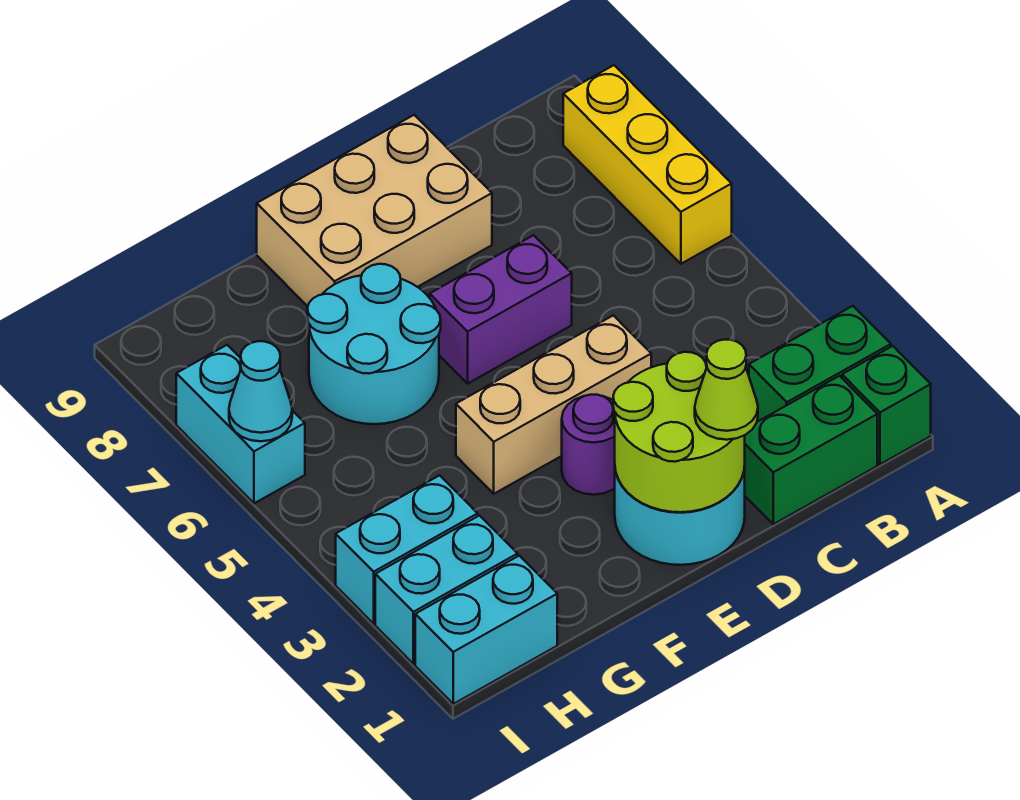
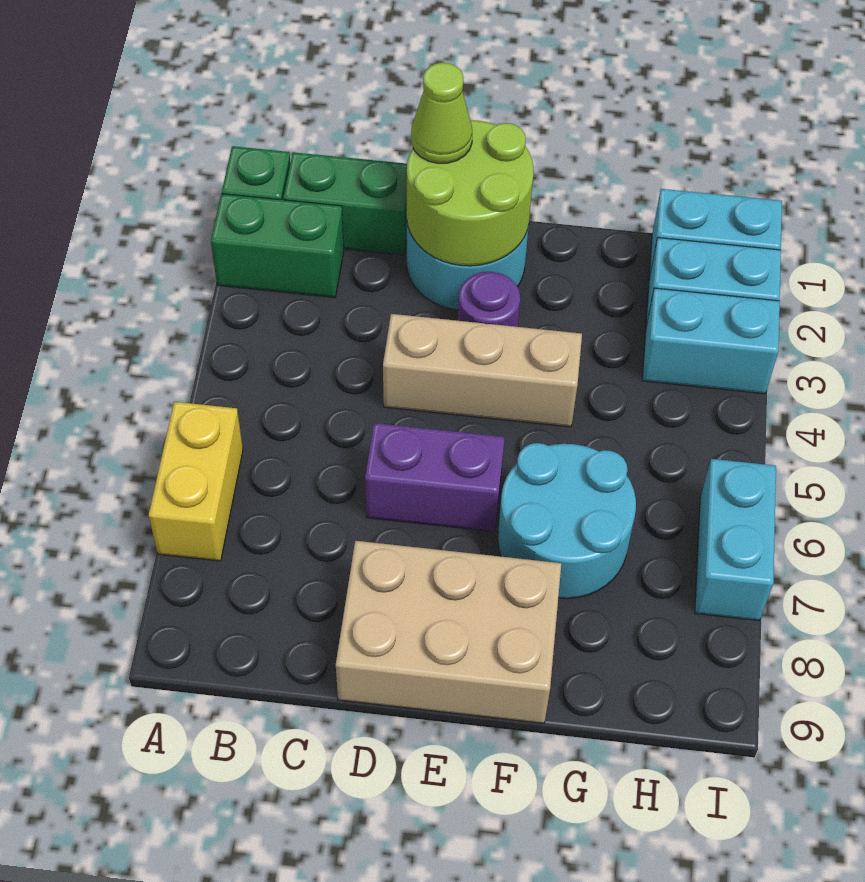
yellow brick A6:A8 level 1 -> yellow brick A6:A7 level 1
cyan cone I6 level 2 -> none

